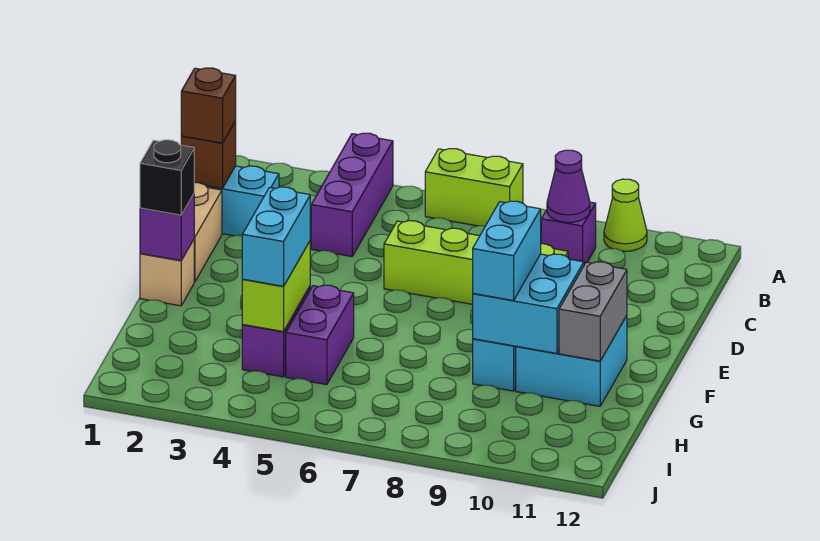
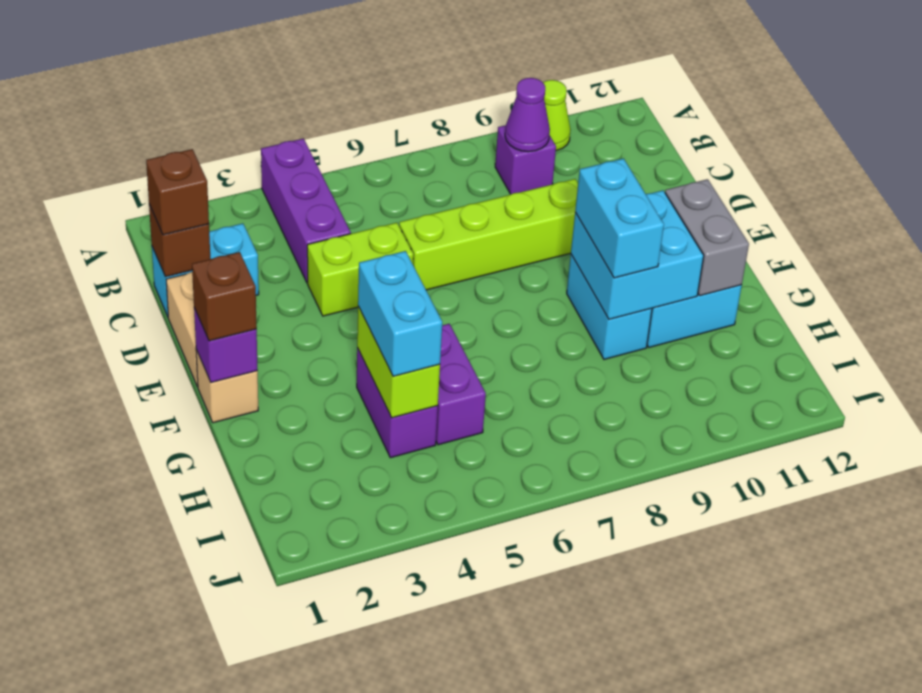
lime brick A6:A7 level 1 -> lime brick D4:D5 level 1
black brick F1 level 3 -> brown brick F1 level 3

